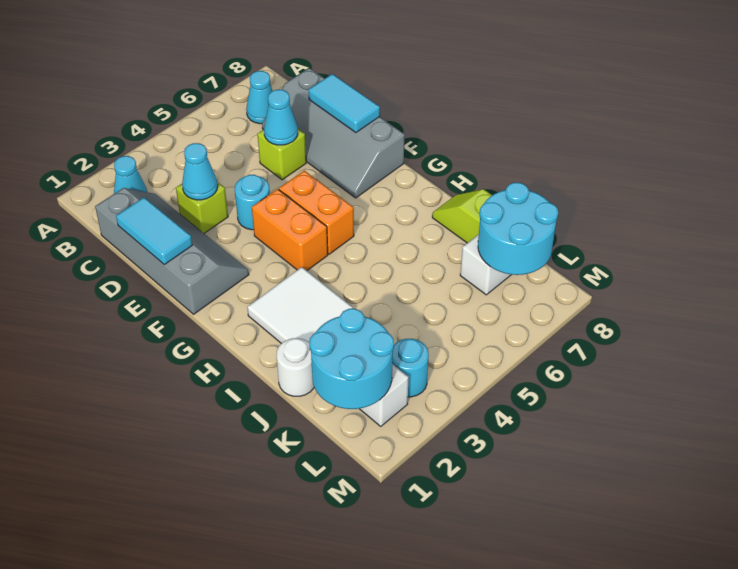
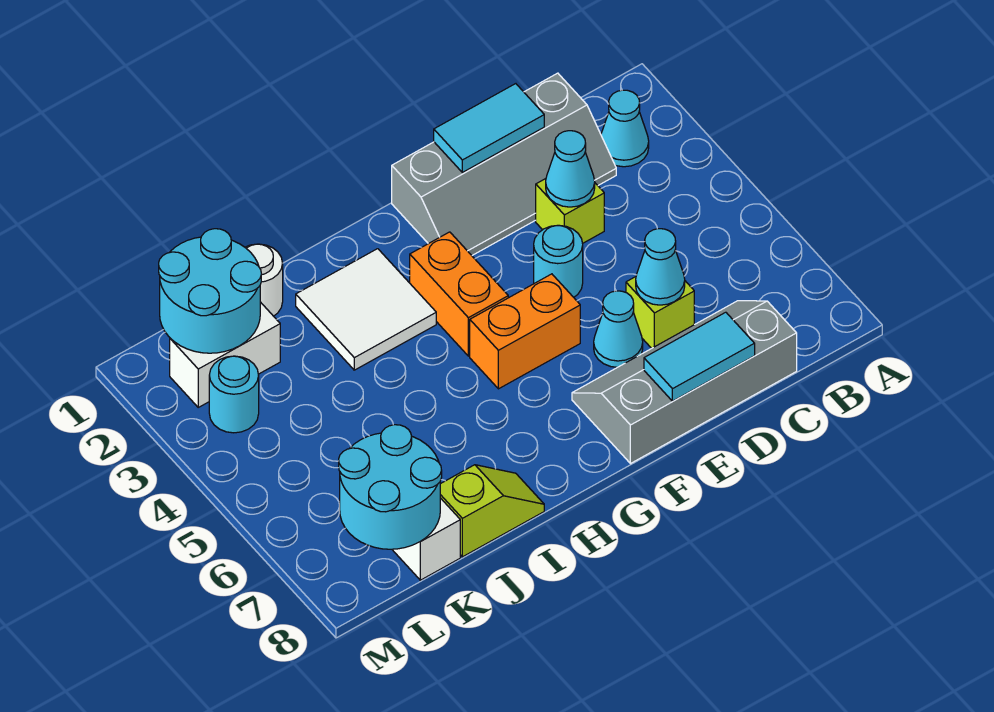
cyan cone B7 level 1 -> cyan cone E6 level 1
orange brick F4:G4 level 1 -> orange brick G3:G4 level 1

